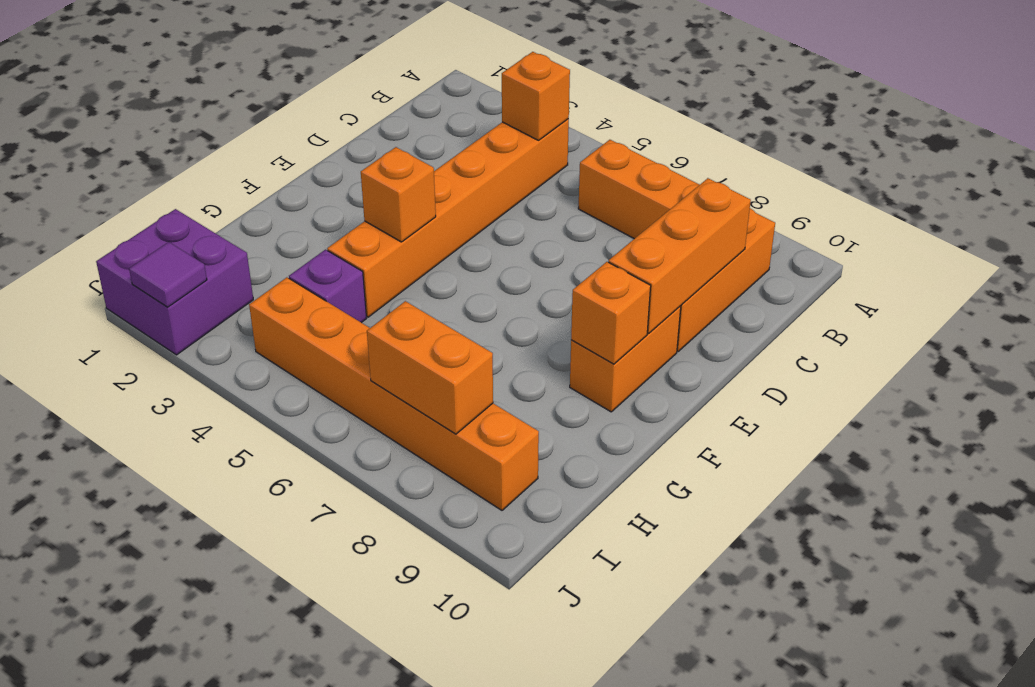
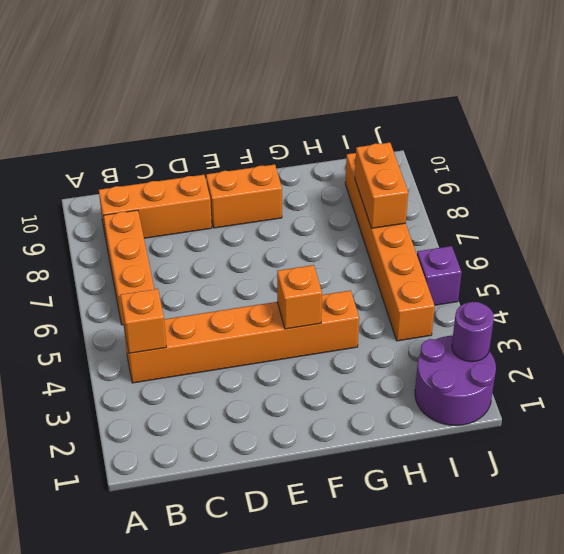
orange brick C9:E9 level 2 -> none
orange brick F9 level 2 -> none
purple brick H4 level 1 -> purple brick J5 level 1
purple brick I1:J2 level 1 -> purple round brick I1:J2 level 1
purple tile J2 level 2 -> purple round brick J2 level 2

